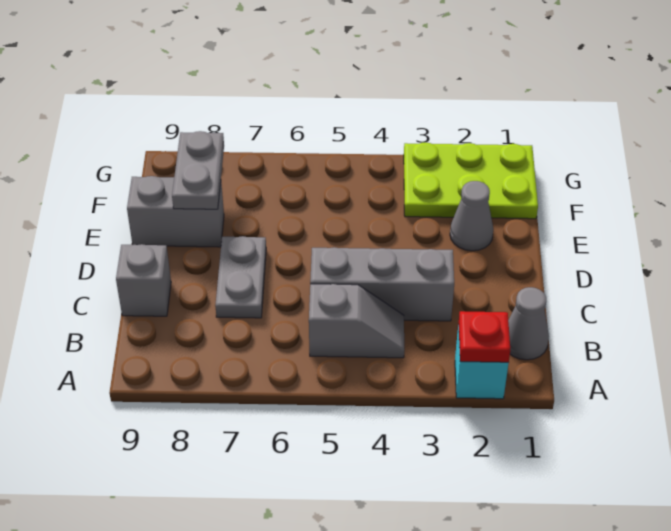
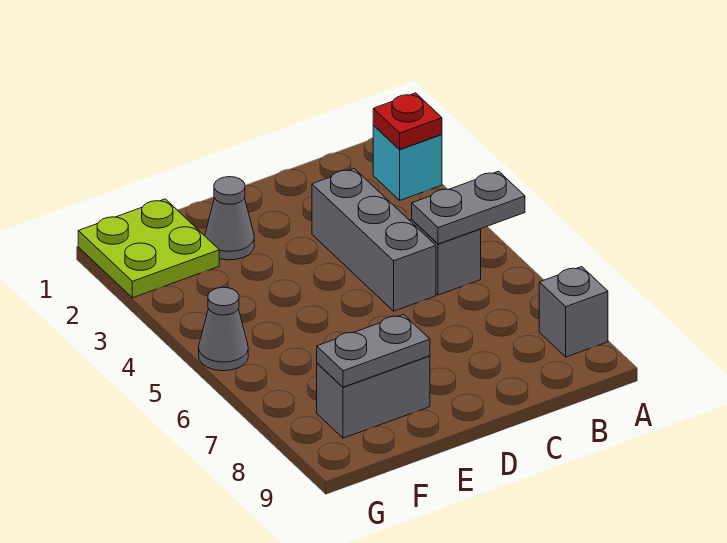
grey cone B1 level 1 -> grey cone G5 level 1
grey plate C7:D7 level 1 -> grey plate A5:B5 level 2
grey brick C9 level 1 -> grey brick A8 level 1
grey brick E8:E9 level 1 -> grey brick E8:F8 level 1
lime plate F1:G3 level 1 -> lime plate F1:G2 level 1

